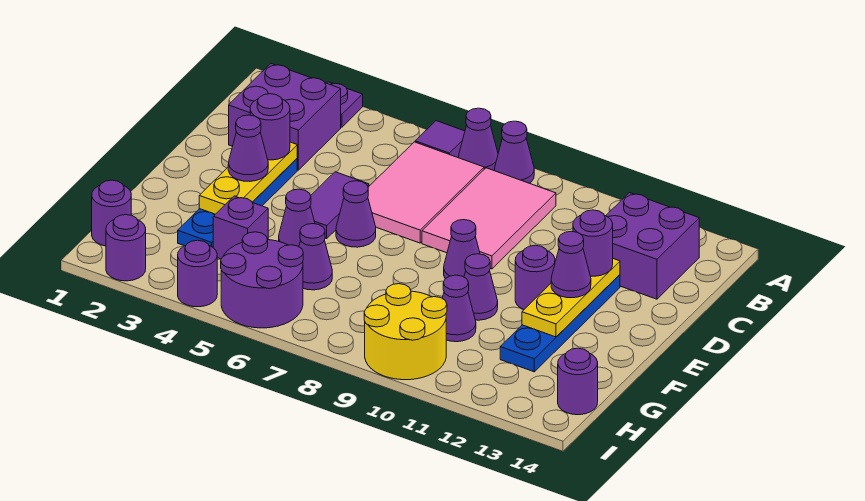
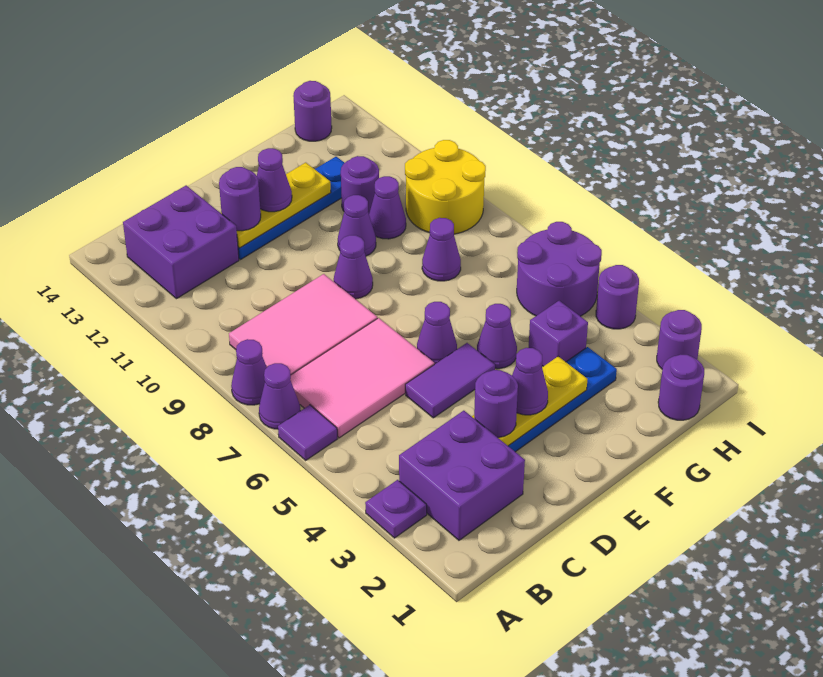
purple round brick E11 level 1 -> purple round brick G11 level 1
purple cone G6 level 1 -> purple cone G8 level 1

